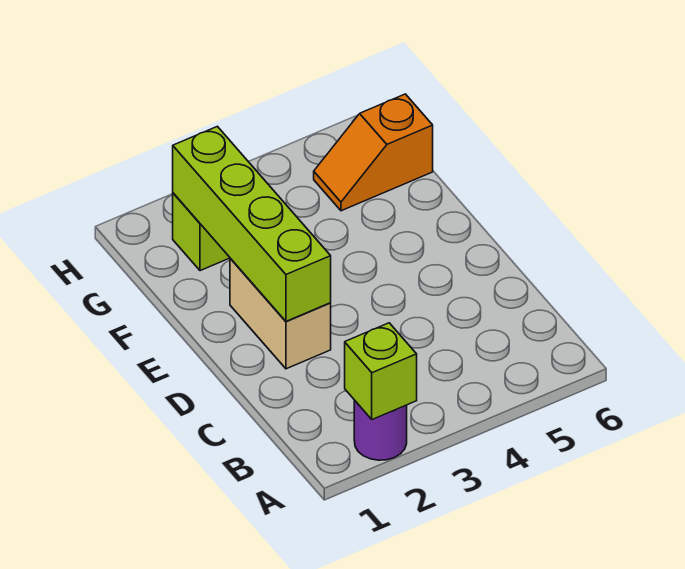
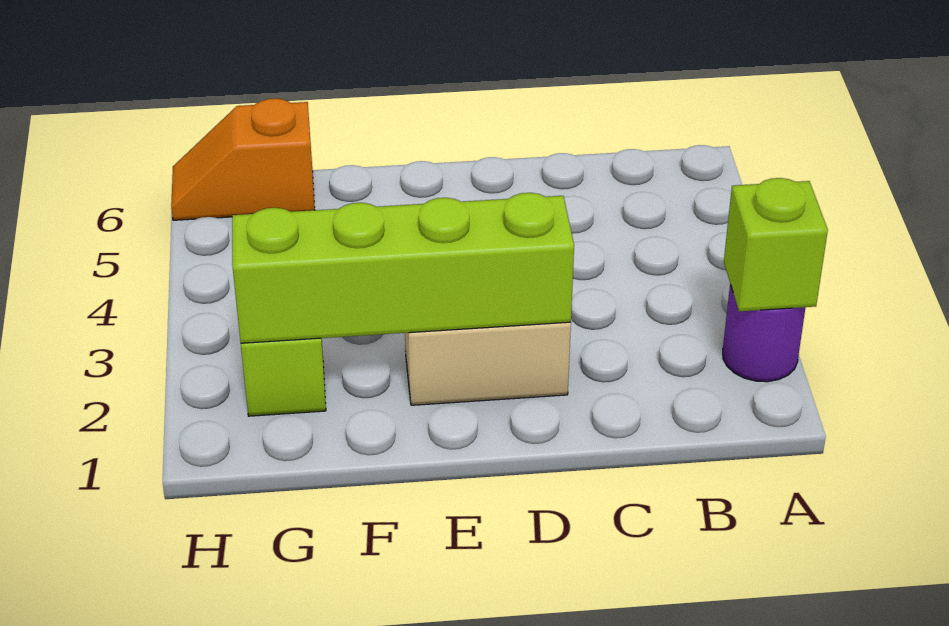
orange slope G5:G6 level 1 top 6 -> orange slope G6:H6 level 1 top G

